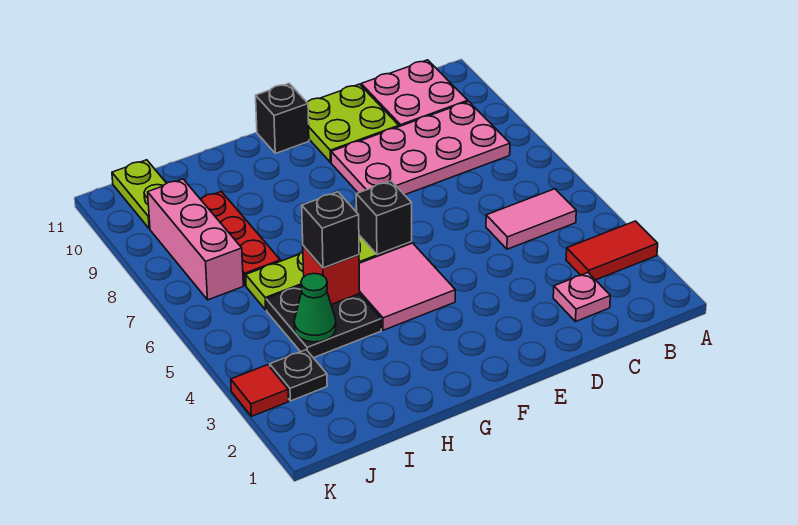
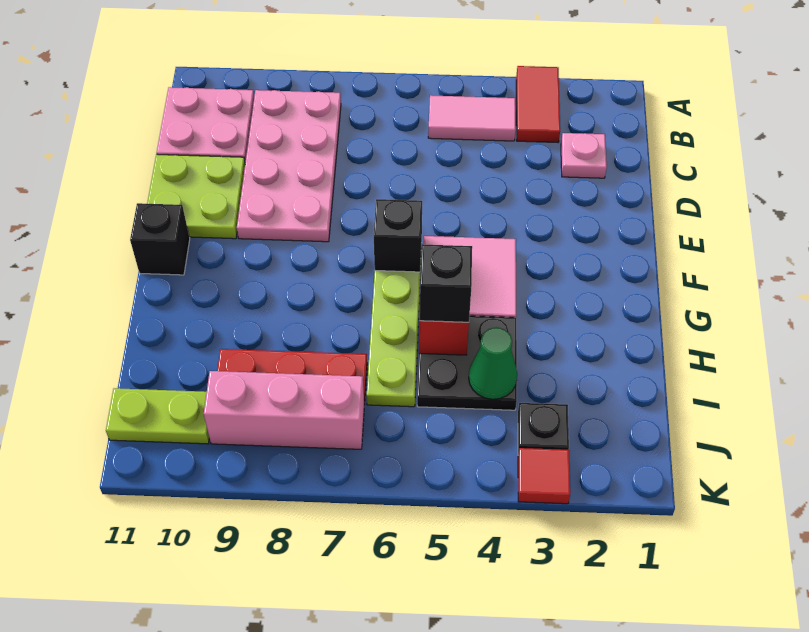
pink tile B5:C5 level 1 -> pink tile B4:B5 level 1

